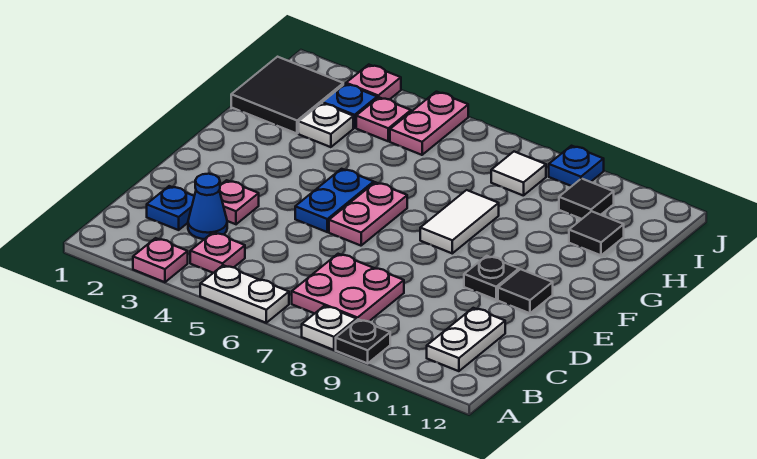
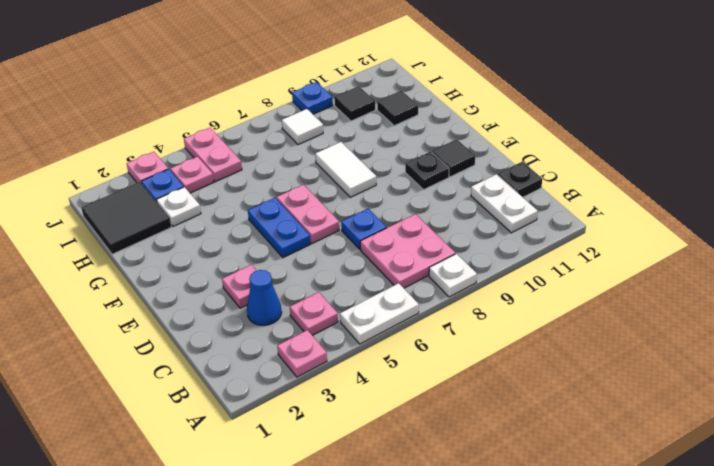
black plate A9 level 1 -> black plate C12 level 1
blue plate C2 level 1 -> blue plate D7 level 1

